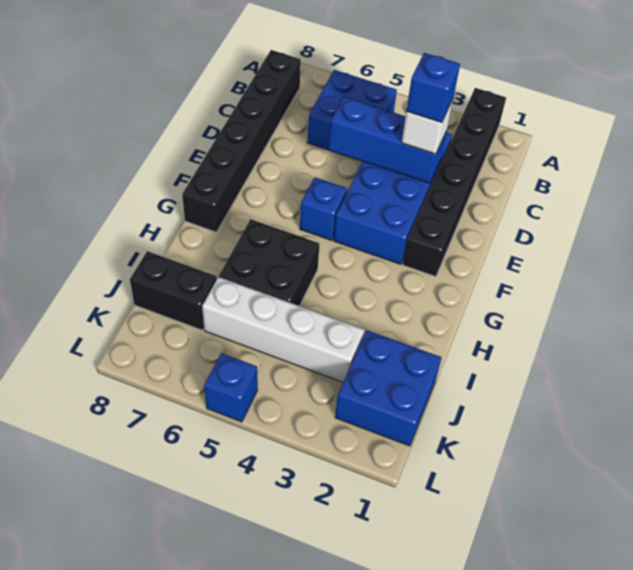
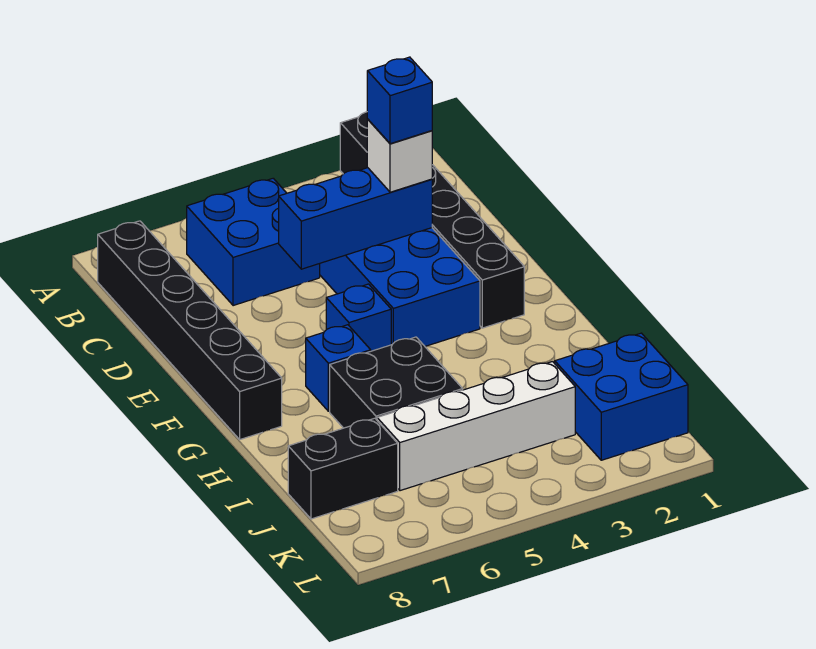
blue brick L5 level 1 -> blue brick G6 level 1

